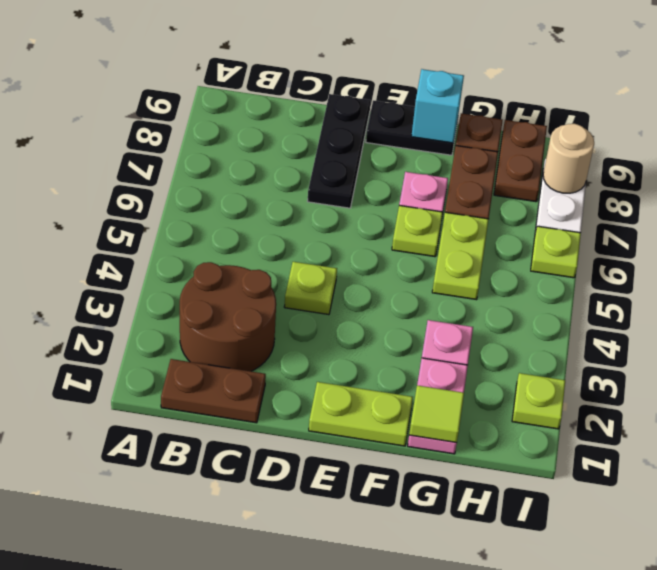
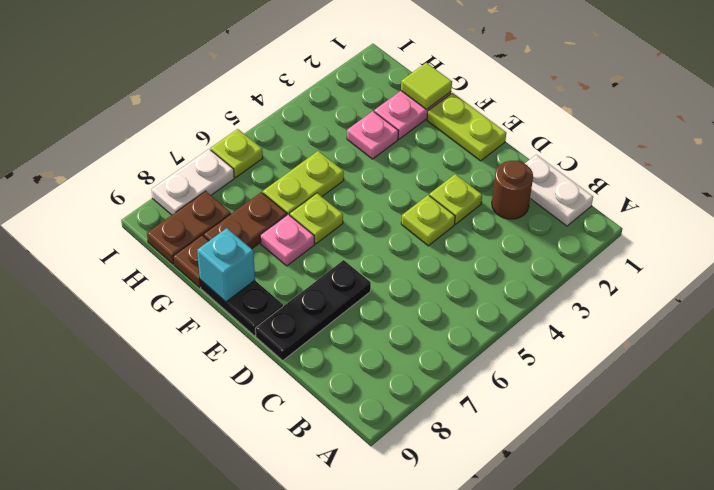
brown plate B1:C1 level 1 -> white plate B1:C1 level 1
brown round brick B2:C3 level 1 -> brown round brick C2 level 1
lime plate I2 level 1 -> lime plate D3 level 1
tan round brick I8 level 2 -> none

